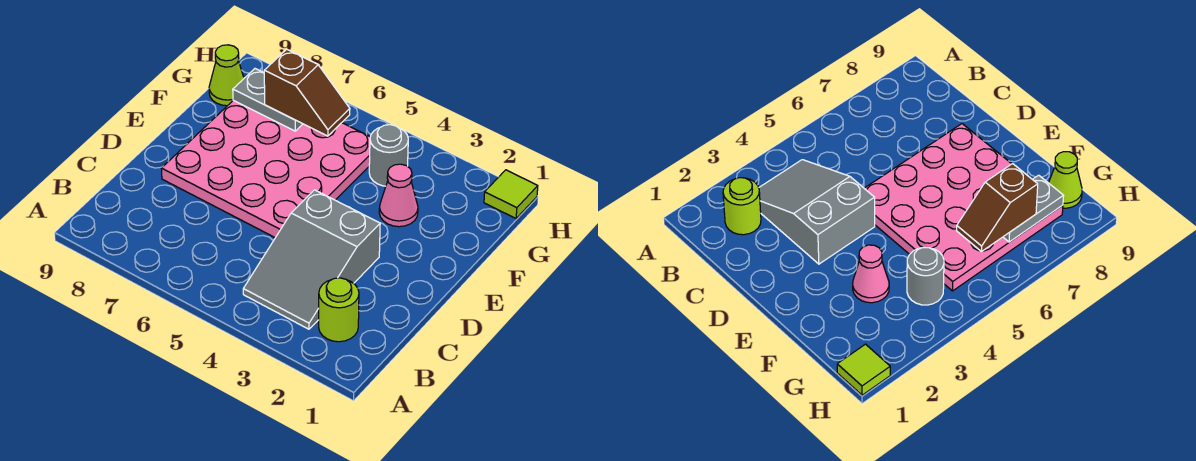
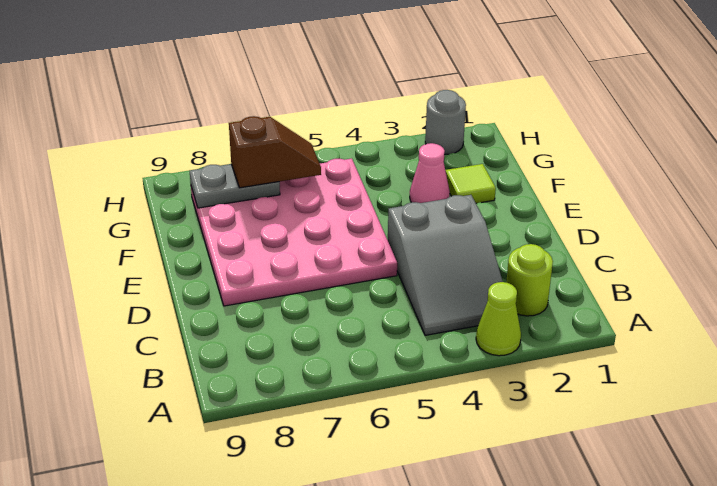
grey round brick G4 level 1 -> grey round brick H2 level 1
lime cone G9 level 1 -> lime cone A3 level 1
lime tile H1 level 1 -> lime tile F2 level 1

